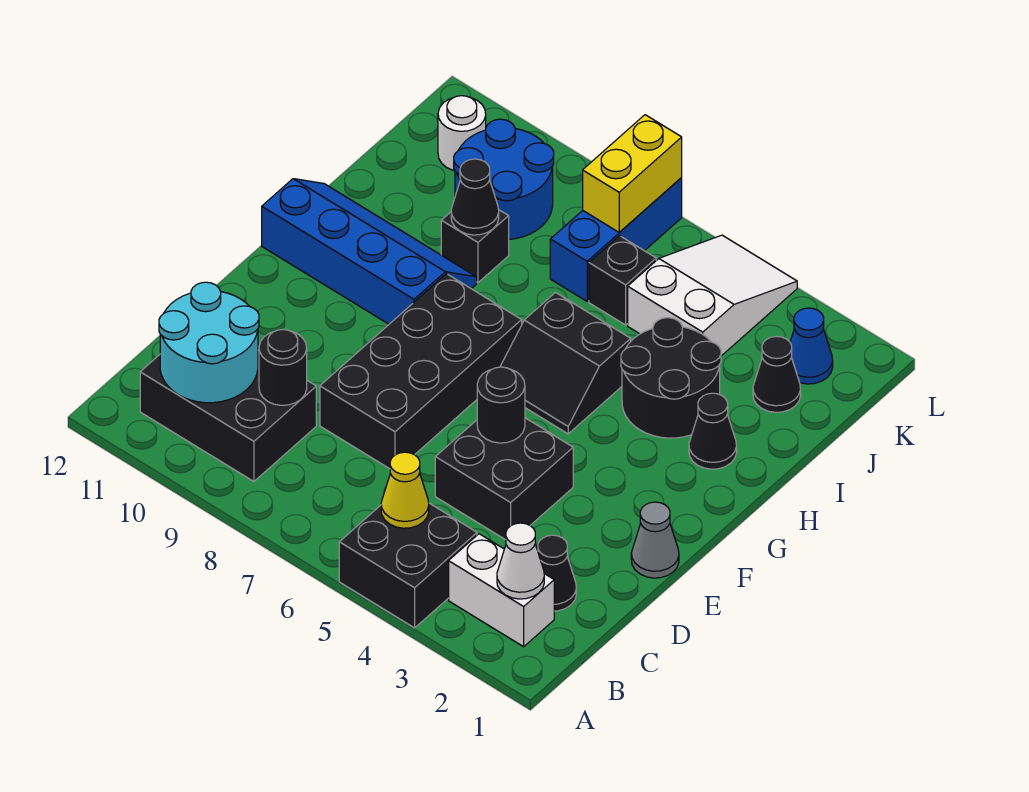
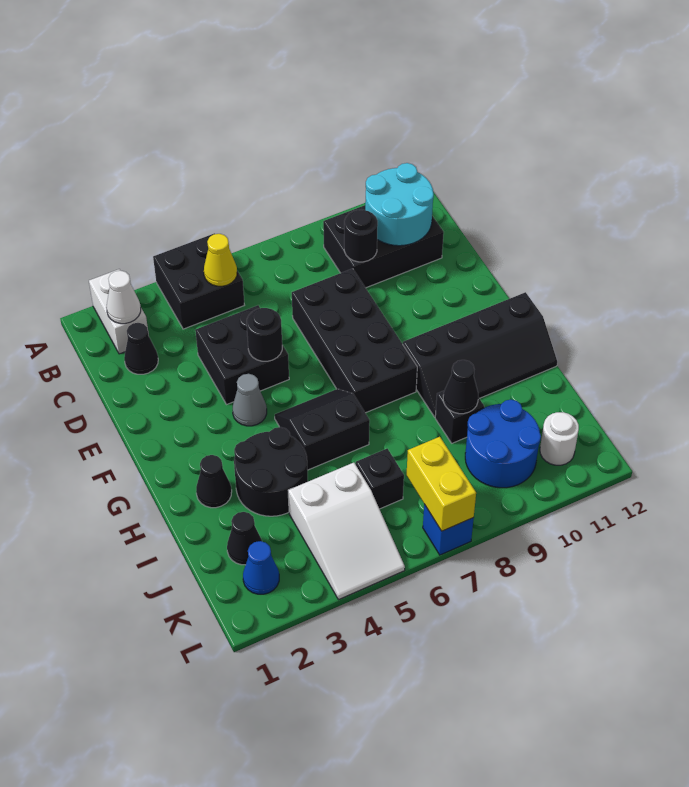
white brick B2:B3 level 1 -> white brick A2:B2 level 1
grey cone E1 level 1 -> grey cone F4 level 1
blue slope G9:H12 level 1 top G -> black slope G9:H12 level 1 top G
blue brick J7:L7 level 1 -> blue brick L7 level 1

